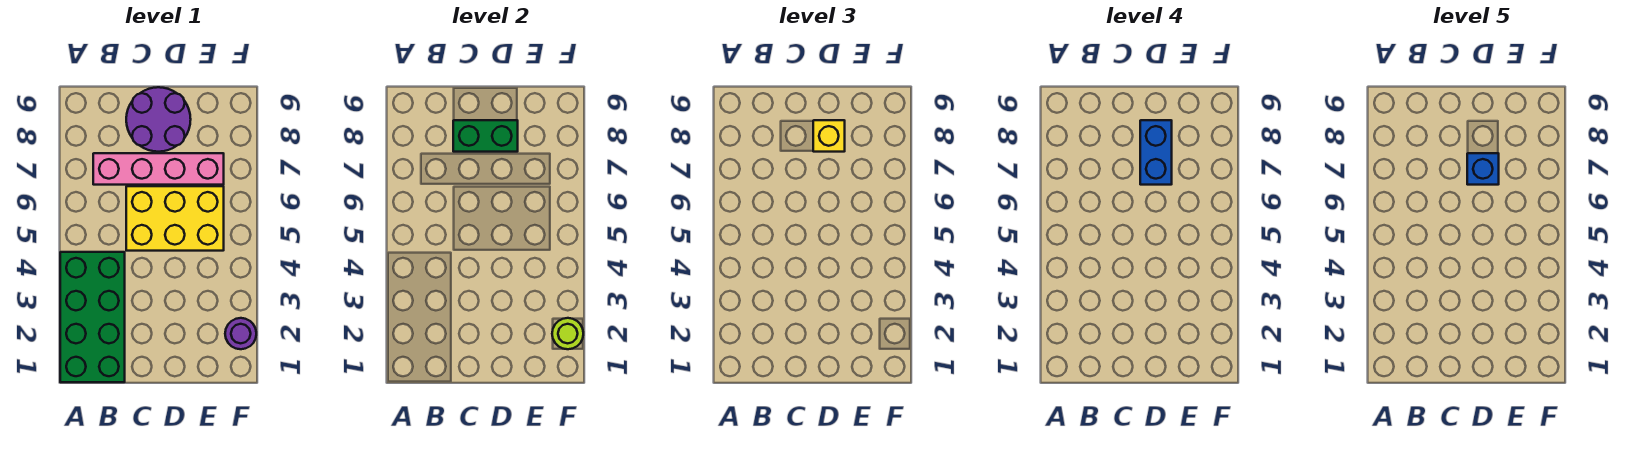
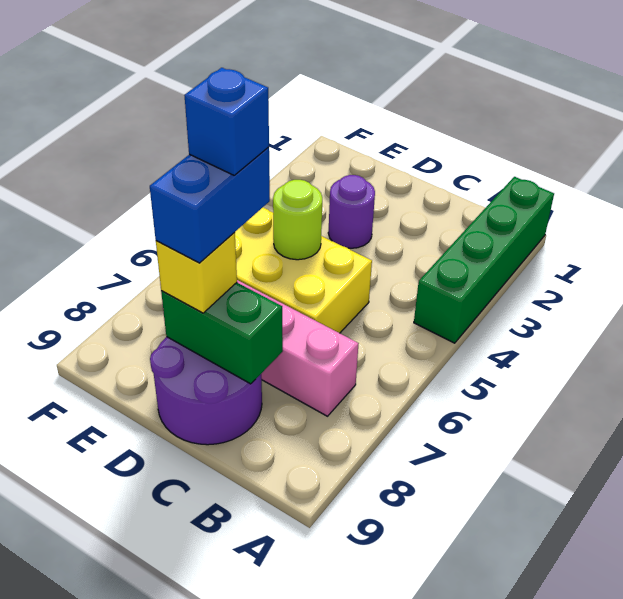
green brick A1:B4 level 1 -> green brick A1:A4 level 1
purple round brick F2 level 1 -> purple round brick D3 level 1
lime round brick F2 level 2 -> lime round brick D5 level 2

